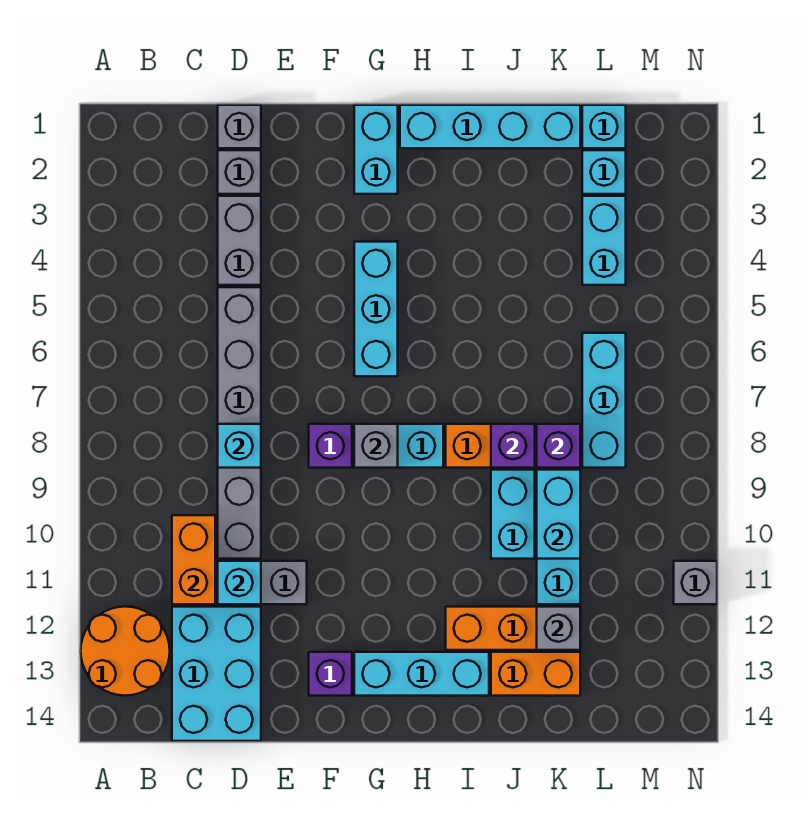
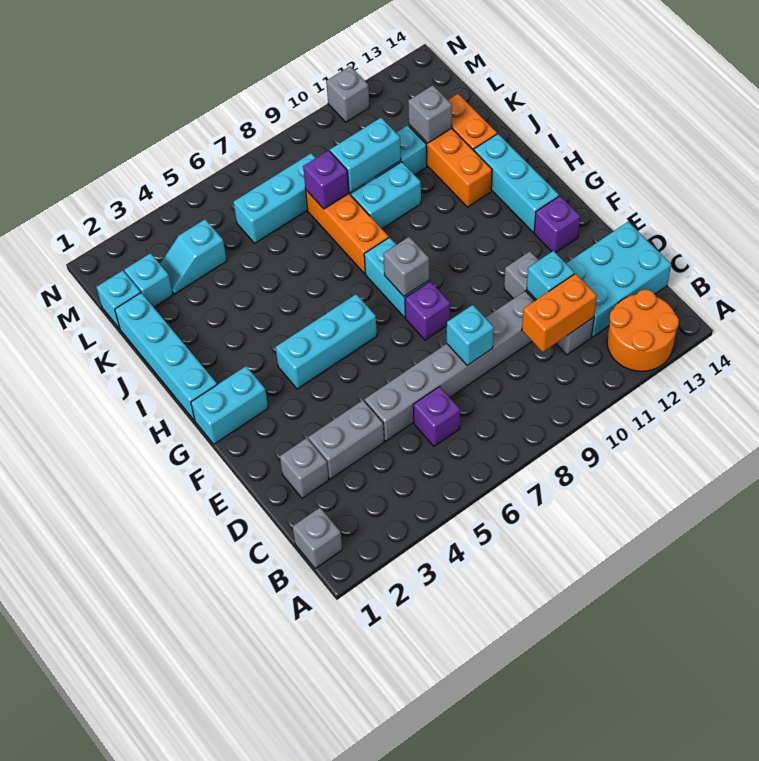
grey brick D1 level 1 -> grey brick B1 level 1
purple brick J8 level 2 -> purple brick C6 level 1
cyan brick L3:L4 level 1 -> cyan slope L3:L4 level 1 top 4

